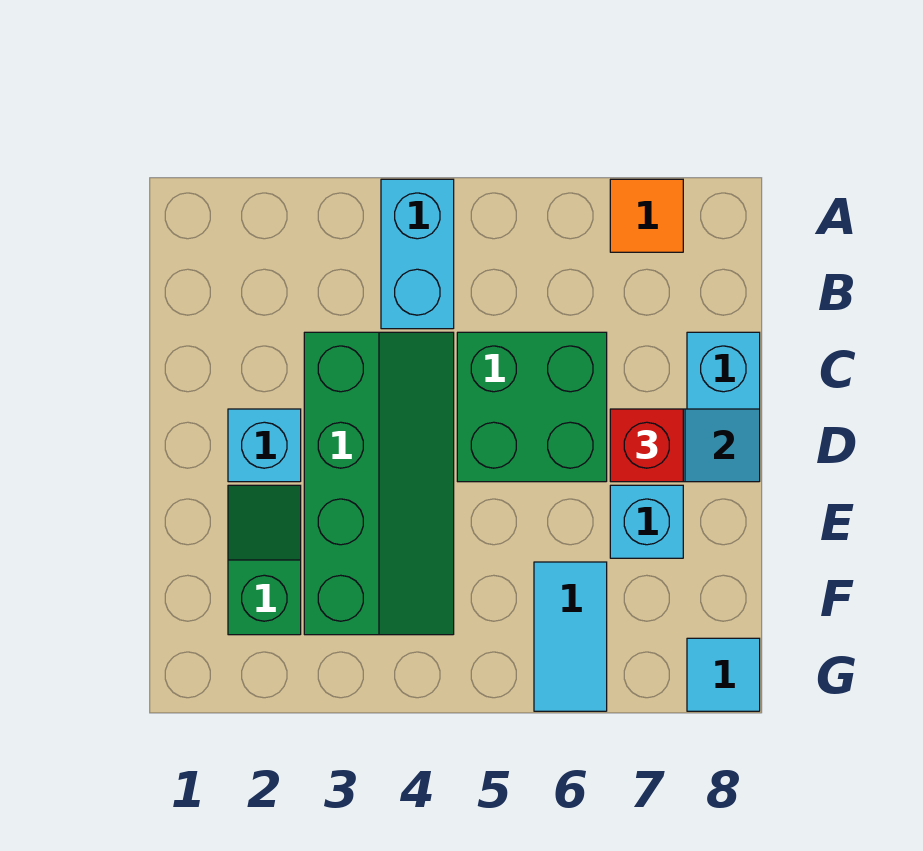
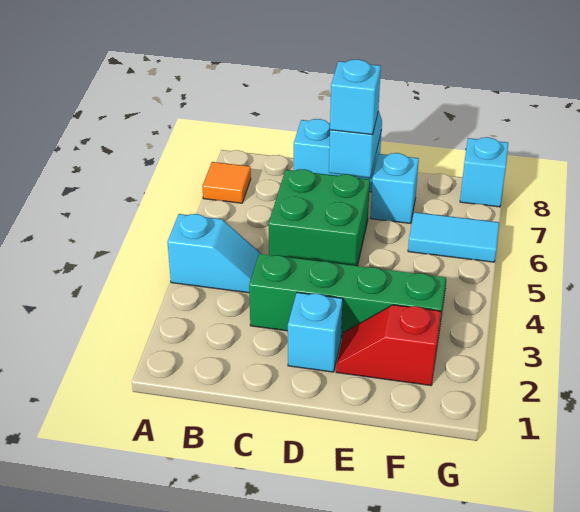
cyan brick A4:B4 level 1 -> cyan slope A4:B4 level 1 top A
red brick D7 level 3 -> cyan brick D7 level 3
green slope E2:F2 level 1 top F -> red slope E2:F2 level 1 top F
cyan tile G8 level 1 -> cyan brick G8 level 1

